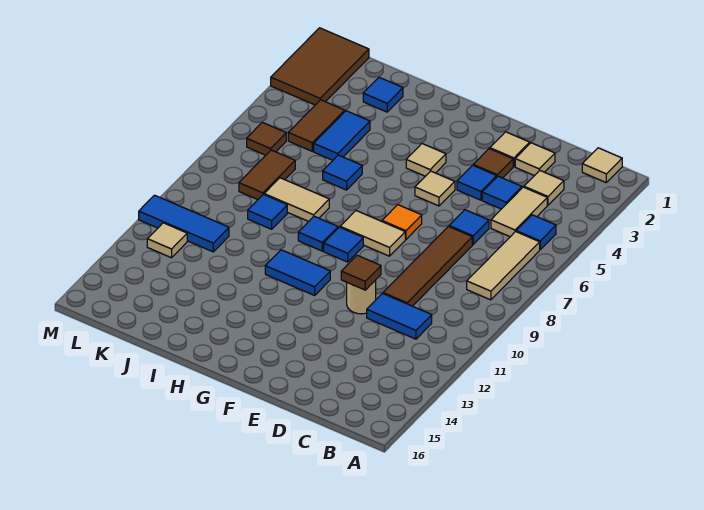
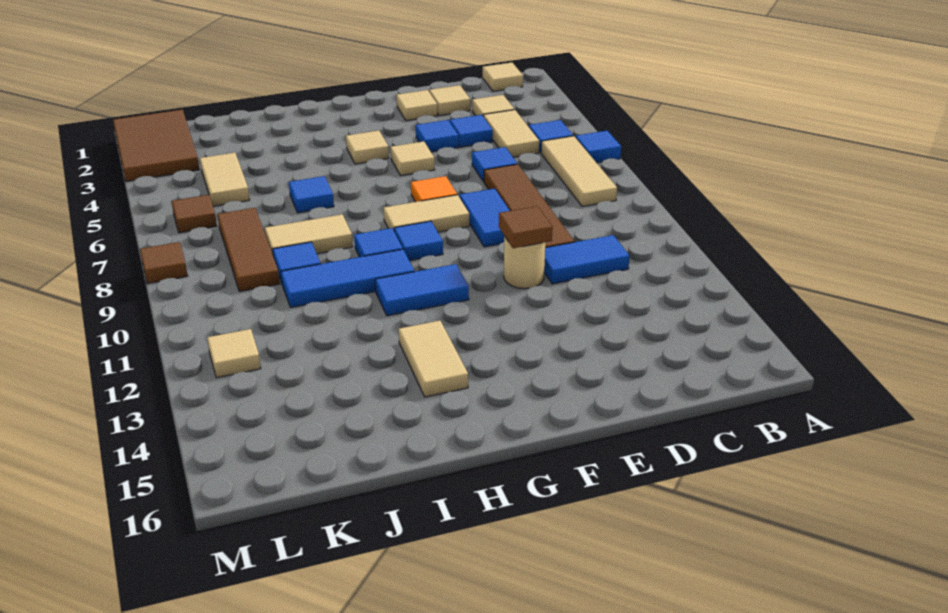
brown tile E3 level 1 -> brown tile M8 level 1
none -> tan tile H13:H14 level 1
blue tile J2 level 1 -> blue tile A6 level 1
blue tile J4:J5 level 1 -> blue tile E8:E9 level 1
brown tile K4:K5 level 1 -> tan tile K4:K5 level 1
brown tile K7:K8 level 1 -> brown tile K7:K9 level 1
blue tile K11:M11 level 1 -> blue tile H10:J10 level 1

